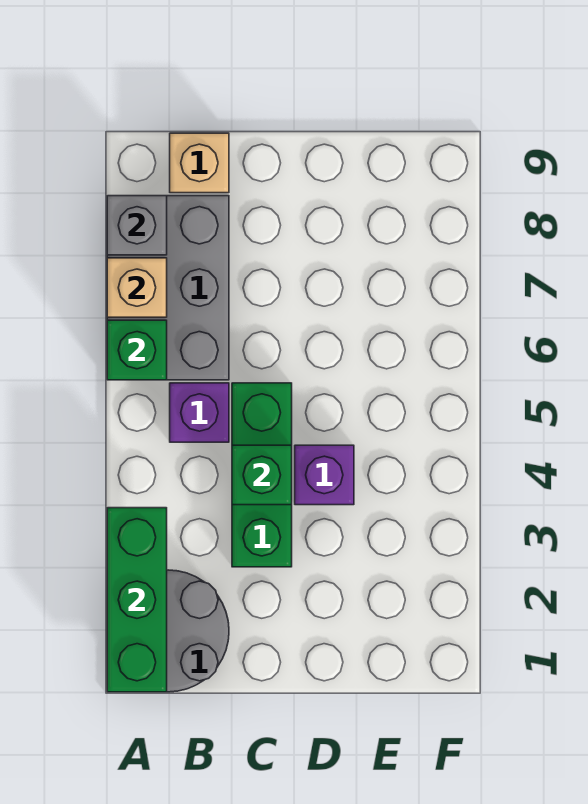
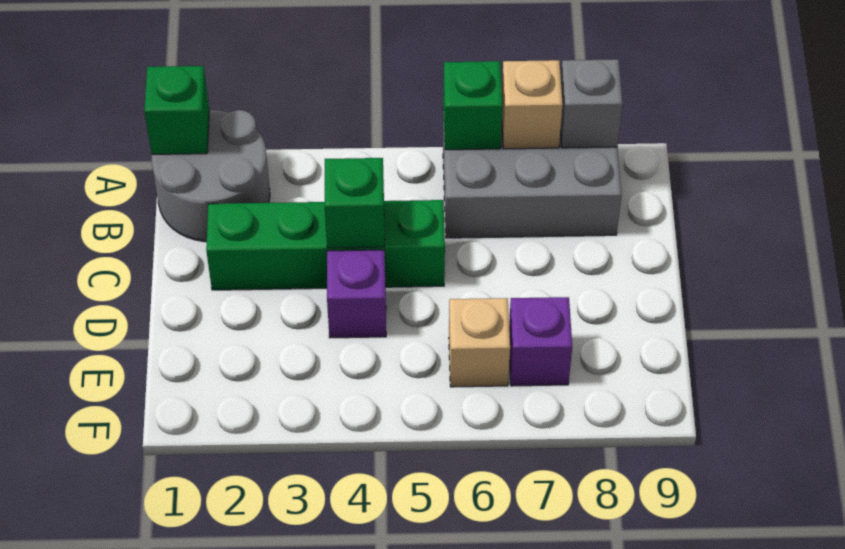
green brick A1:A3 level 2 -> green brick A1 level 2
purple brick B5 level 1 -> purple brick E7 level 1
tan brick B9 level 1 -> tan brick E6 level 1
green brick C3:C5 level 1 -> green brick C2:C5 level 1

